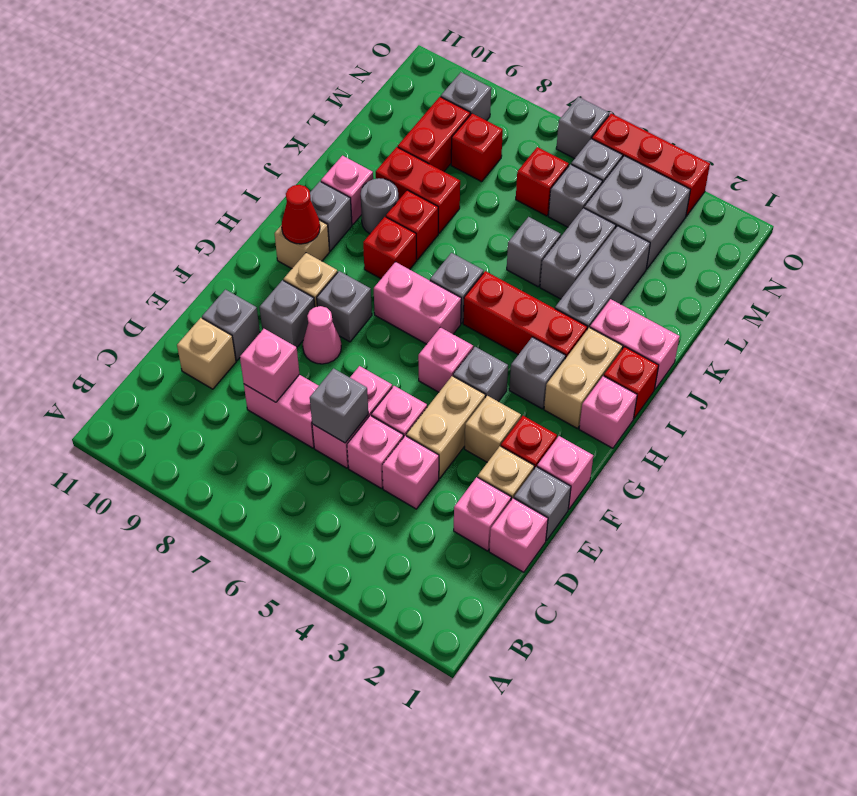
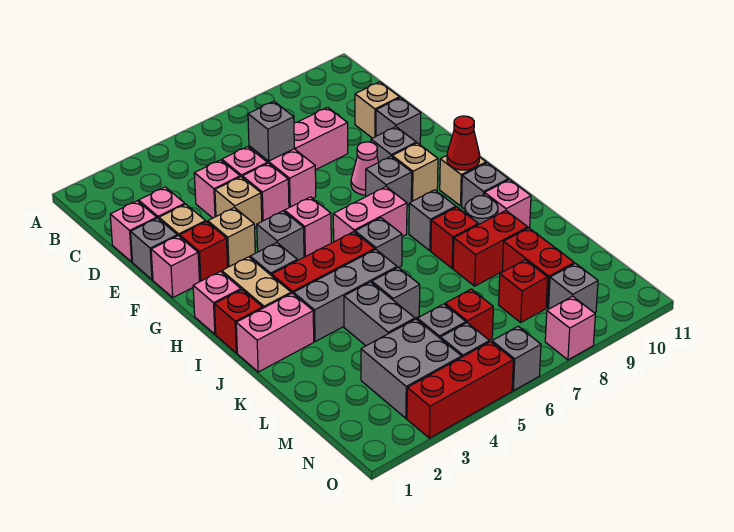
pink brick D8 level 2 -> pink brick O8 level 1
tan brick E4:F4 level 1 -> tan brick E4 level 1
red brick I8 level 1 -> grey brick I8 level 1
grey brick J3:L3 level 1 -> grey brick J3:J5 level 1

